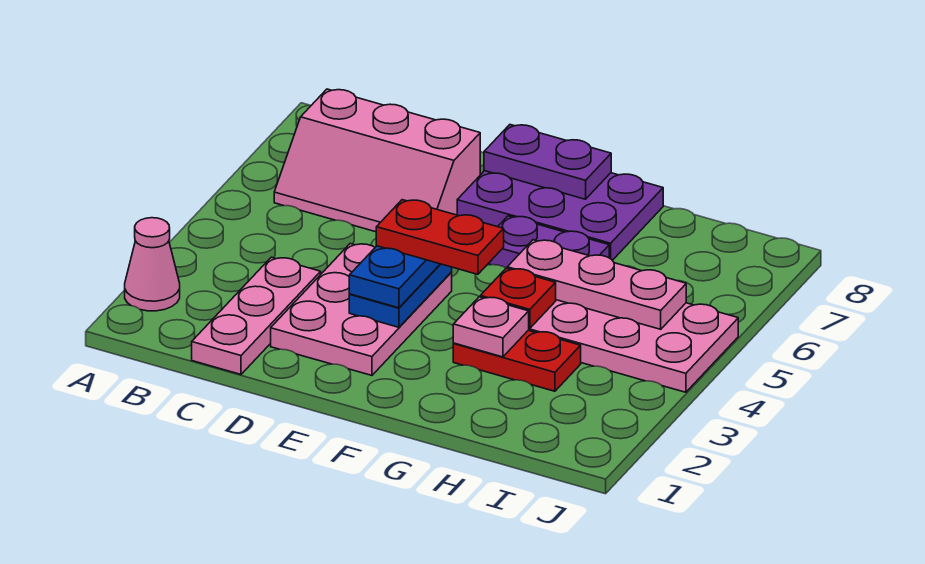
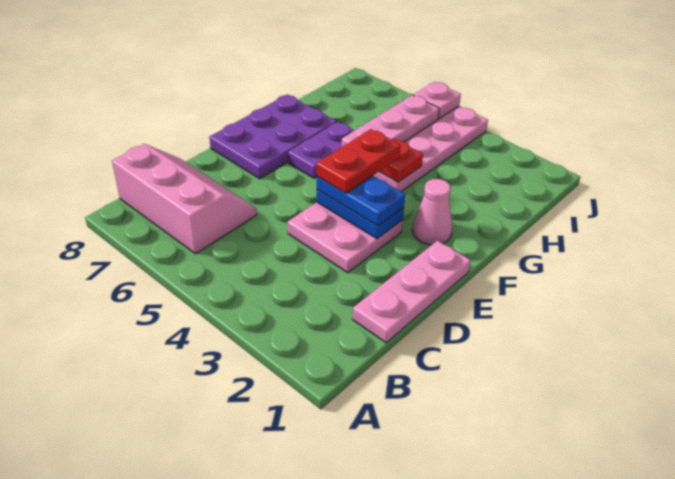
pink cone A2 level 1 -> pink cone F2 level 1
pink slope B6:D7 level 1 top 7 -> pink slope B6:C8 level 1 top B
pink plate C1:C3 level 1 -> pink plate C1:E1 level 1
pink plate D2:E4 level 1 -> pink plate D3:E4 level 1
purple plate E8:F8 level 2 -> none
red plate G3:H3 level 1 -> none
pink plate G3 level 2 -> pink plate J5 level 2

